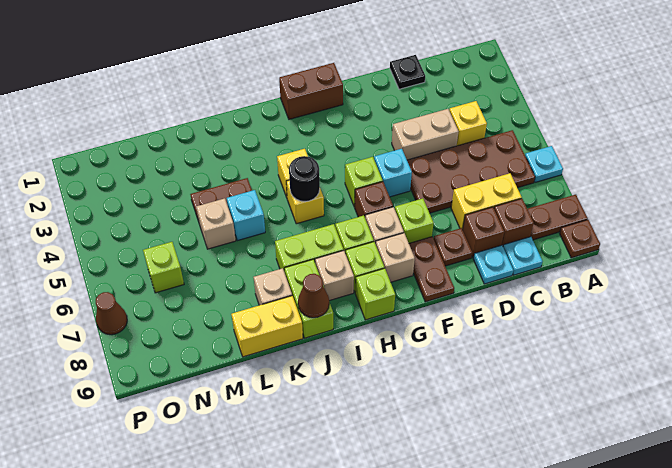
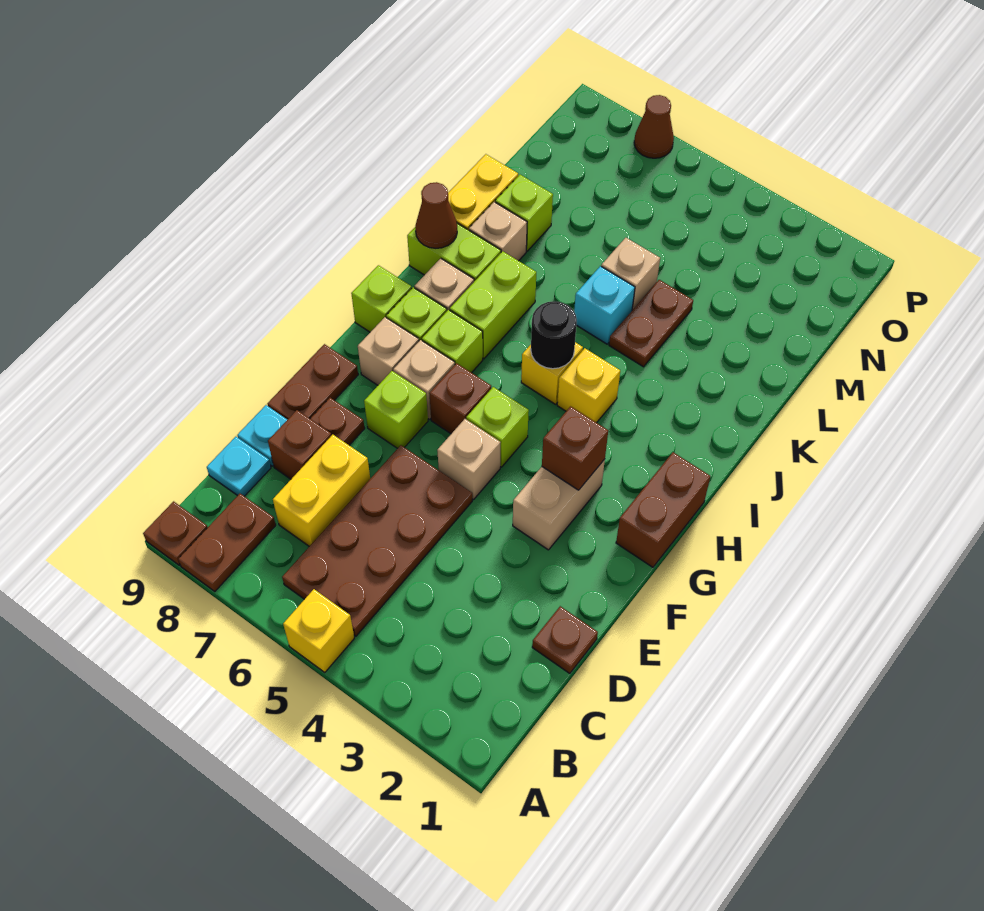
cyan plate A6 level 1 -> none
yellow brick C4 level 1 -> yellow brick A5 level 1
brown brick C8 level 1 -> brown brick G3 level 2
black plate D1 level 1 -> brown plate D1 level 1
tan brick D4:E4 level 1 -> tan brick F3:G3 level 1
cyan brick F5 level 1 -> tan brick F5 level 1
brown plate F8:F9 level 1 -> brown plate E9:F9 level 1
lime brick N6 level 1 -> lime brick L8 level 1

